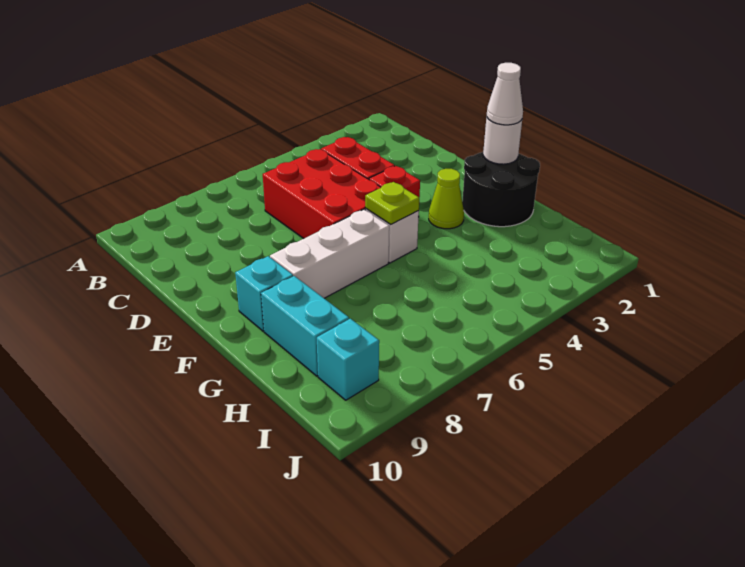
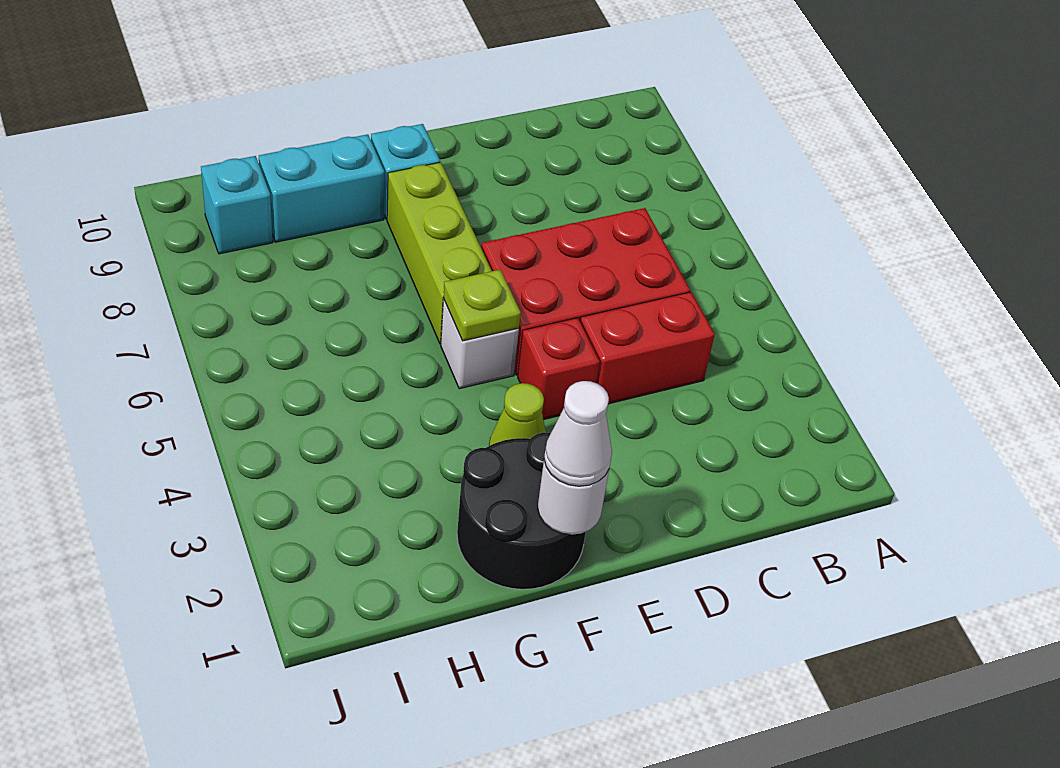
white brick F6:F8 level 1 -> lime brick F6:F8 level 1

